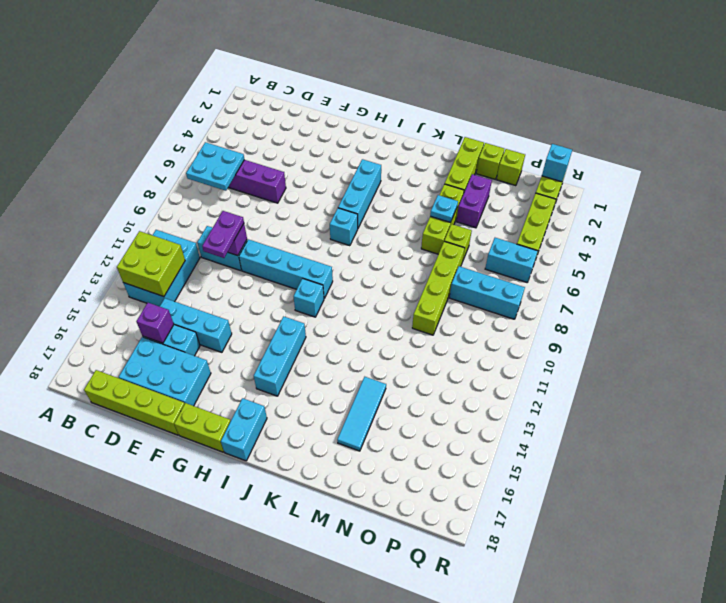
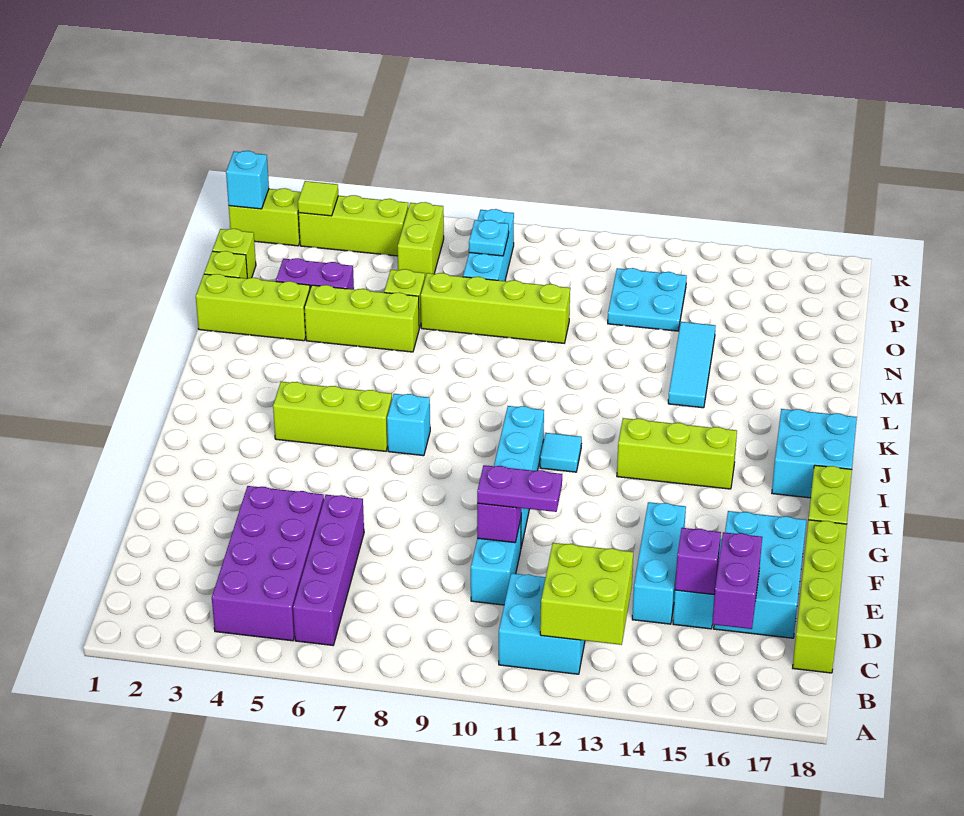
none -> purple brick B4:E5 level 1
cyan plate B6:C7 level 2 -> cyan plate O12:P13 level 1
cyan brick B11:C13 level 1 -> cyan brick B11:C12 level 1
none -> purple brick C16:D16 level 2
cyan brick I4:I6 level 1 -> lime brick I4:I6 level 1
cyan brick I11 level 1 -> cyan tile I11 level 1
cyan brick I13:I15 level 1 -> lime brick I13:I15 level 1
cyan brick I17:I18 level 1 -> cyan brick I17:J18 level 1
cyan plate M5 level 2 -> cyan plate P8 level 2
cyan tile M14:M16 level 1 -> cyan tile L14:N14 level 1
cyan brick P6:Q6 level 1 -> lime brick P6:Q6 level 1
none -> lime tile Q3 level 2

